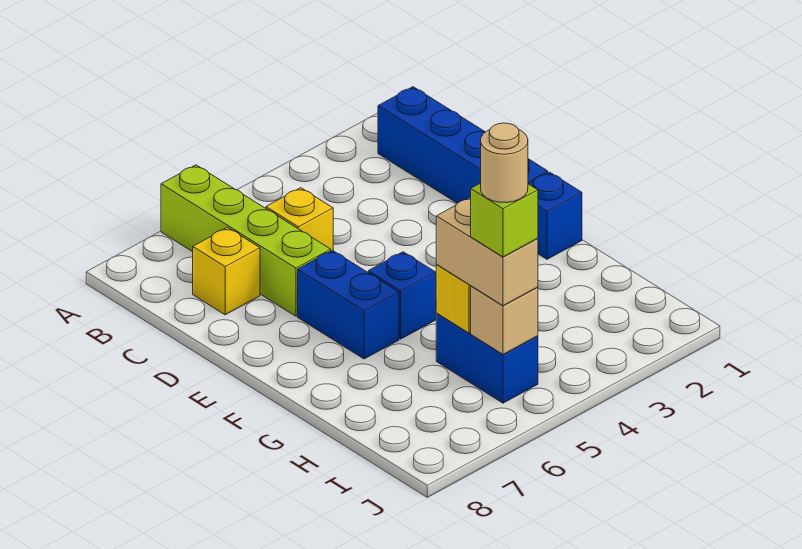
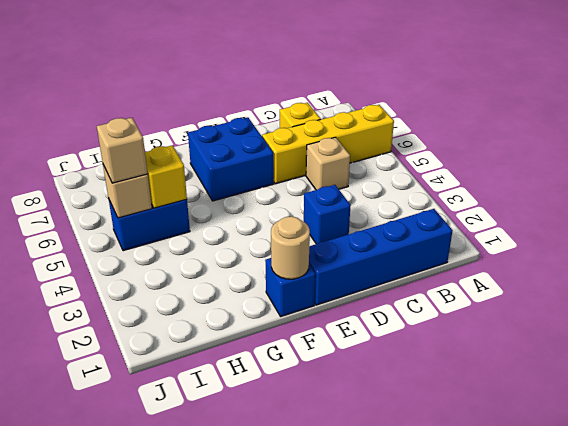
lime brick A6:D6 level 1 -> yellow brick A6:D6 level 1
yellow brick C5 level 1 -> tan brick C5 level 1
blue brick E6:F6 level 1 -> blue brick E6:F7 level 1
blue brick F5 level 1 -> blue brick D3 level 1
tan brick H5:I5 level 3 -> tan brick I5 level 3
lime brick I5 level 4 -> none
tan round brick I5 level 5 -> tan round brick F1 level 2

